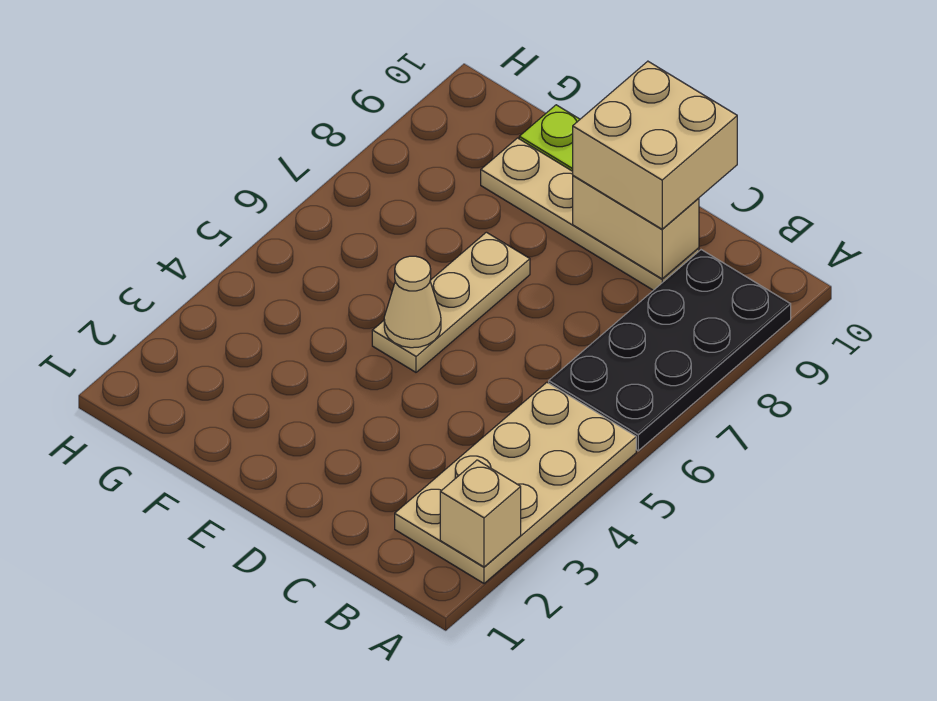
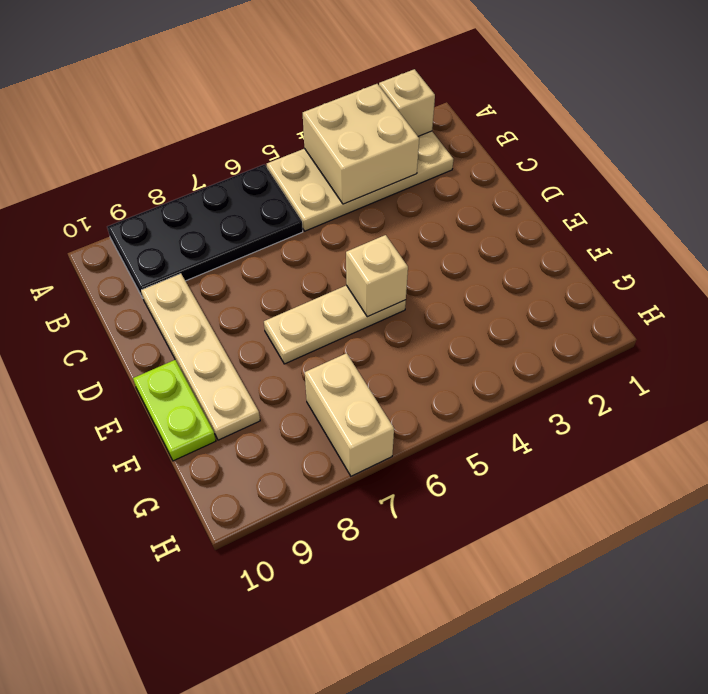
tan brick C9:D9 level 2 -> tan brick G7:H7 level 1
tan brick C9:D10 level 3 -> tan brick A3:B4 level 2
tan cone E5 level 2 -> tan brick E5 level 2

